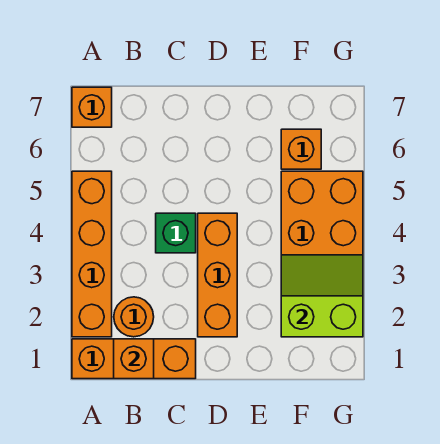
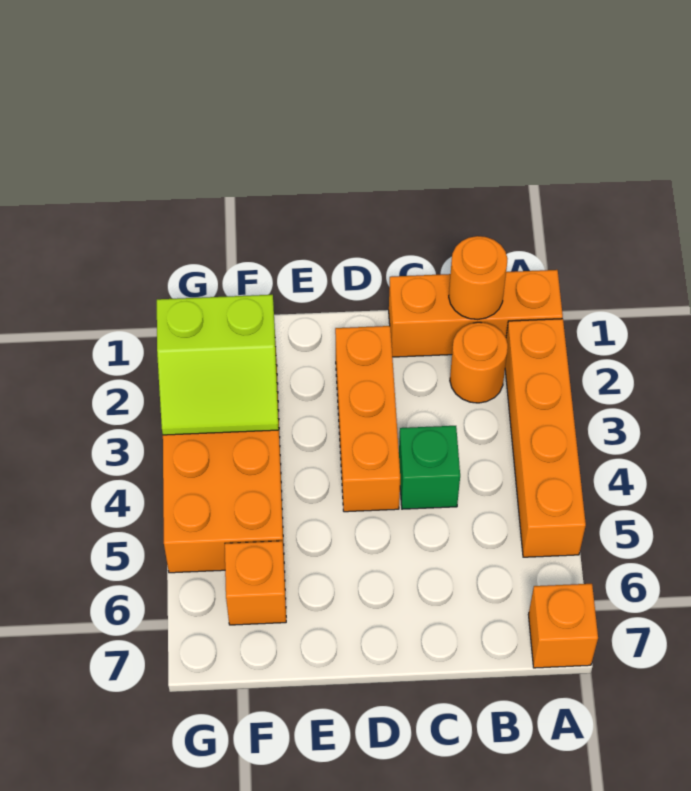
orange brick B1 level 2 -> orange round brick B1 level 2

